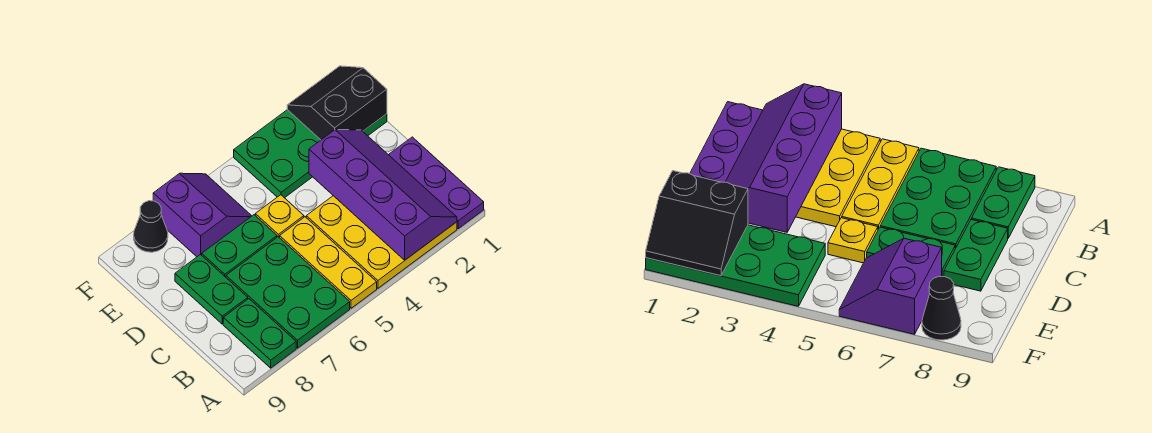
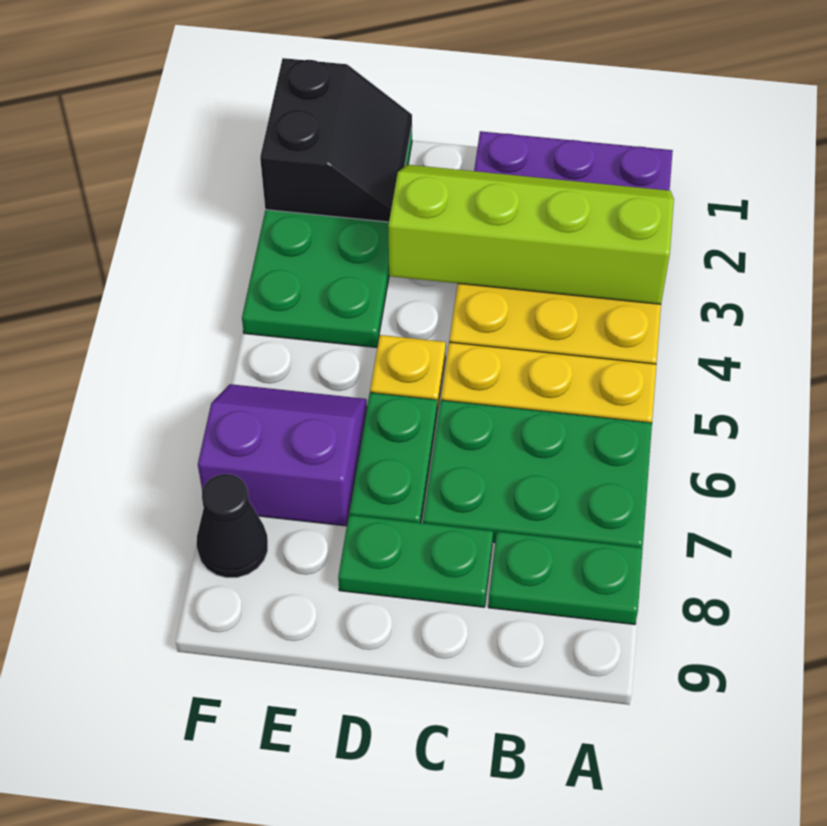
purple slope A2:D3 level 2 top 3 -> lime slope A2:D3 level 2 top 3
black slope E1:F2 level 2 top E -> black slope E1:F2 level 2 top F

